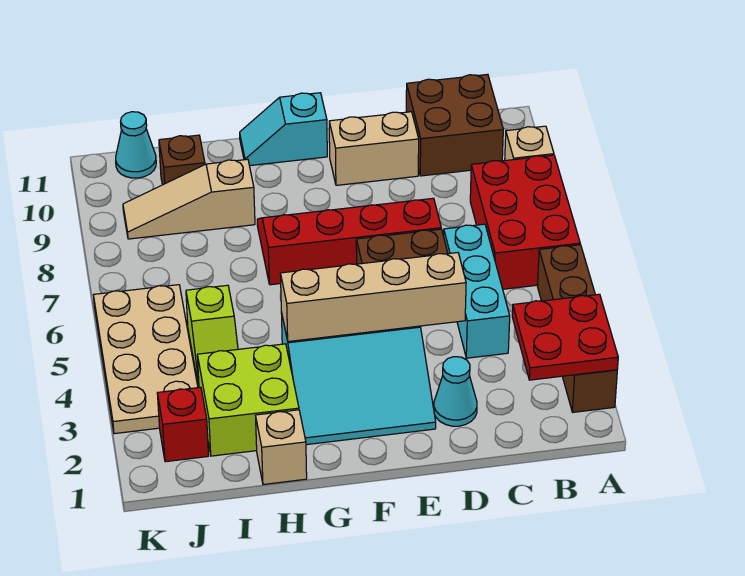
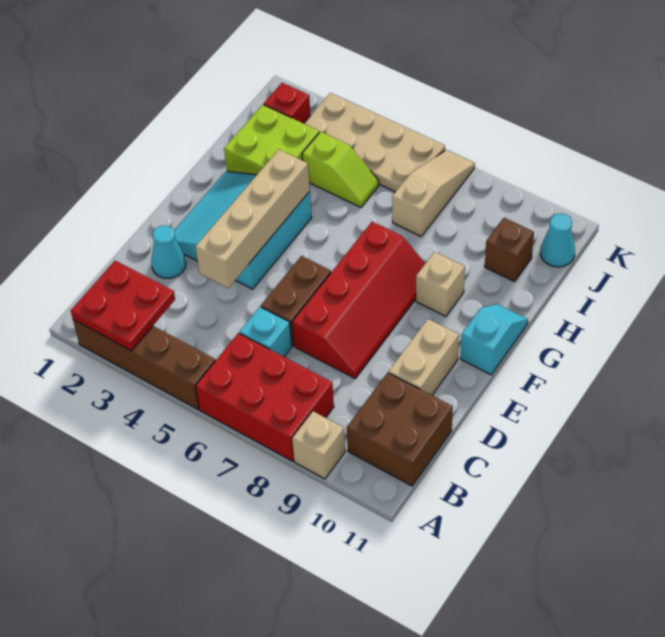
cyan brick C4:C6 level 1 -> cyan brick C6 level 1
tan brick H1 level 1 -> tan brick G9 level 1
tan slope H9:J9 level 1 top H -> tan slope I7:K7 level 1 top I
lime slope I4:I5 level 1 top 5 -> lime slope I4:I5 level 1 top 4

